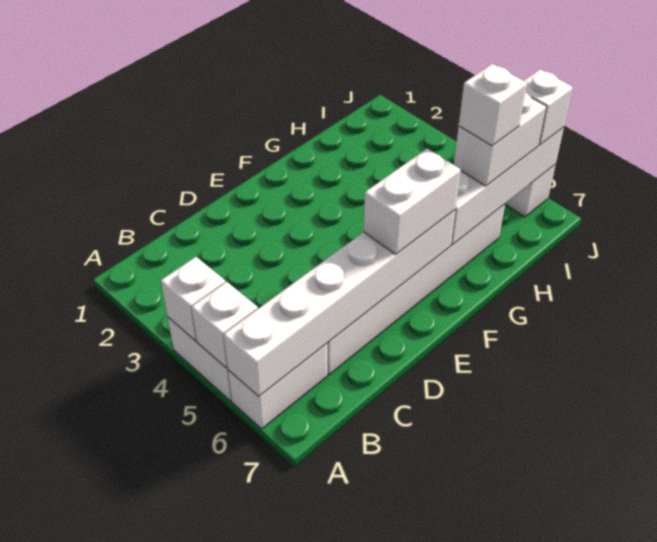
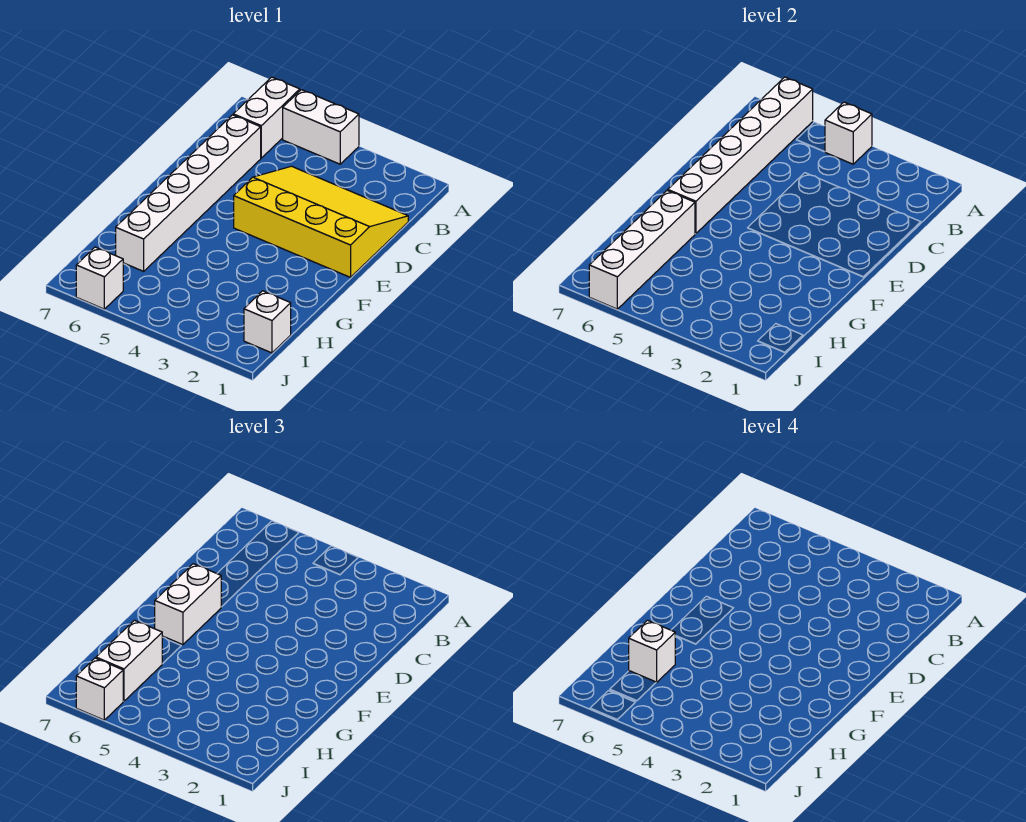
white brick A5 level 2 -> white brick I1 level 1
none -> yellow slope C1:E4 level 1 top E

